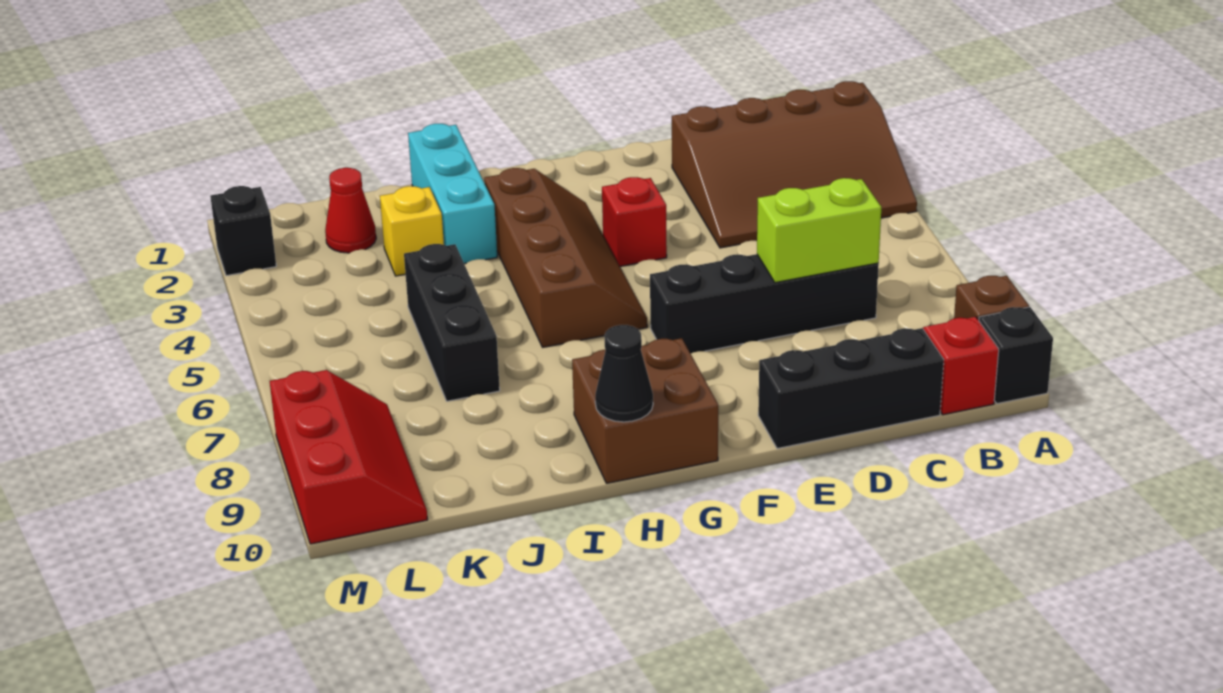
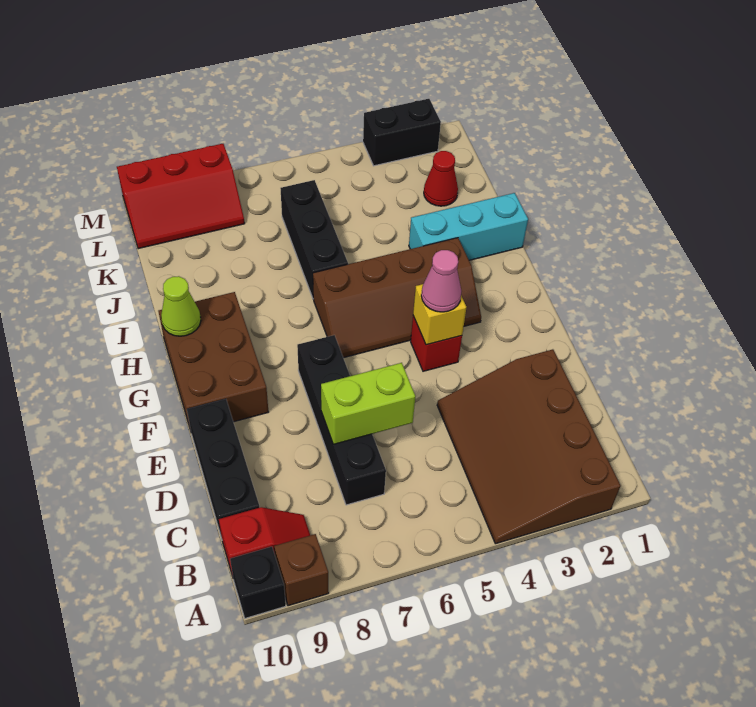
lime brick C7:D7 level 2 -> lime brick D6:D7 level 2
none -> pink cone F4 level 3
brown brick G9:H10 level 1 -> brown brick F9:H10 level 1
black cone H10 level 2 -> lime cone H10 level 2
yellow brick J3 level 1 -> yellow brick F4 level 2
black brick J5:J7 level 1 -> black brick I6:K6 level 1
black brick M2 level 1 -> black brick M2:M3 level 1

